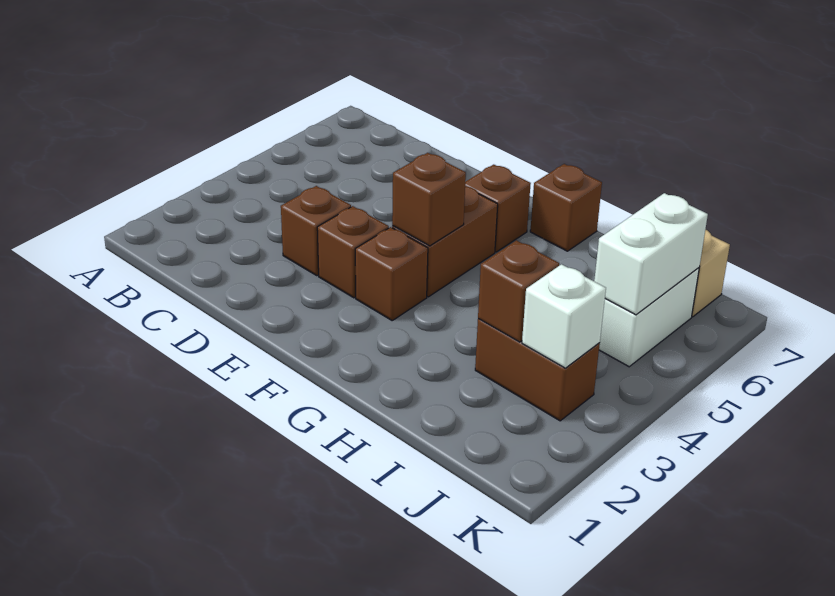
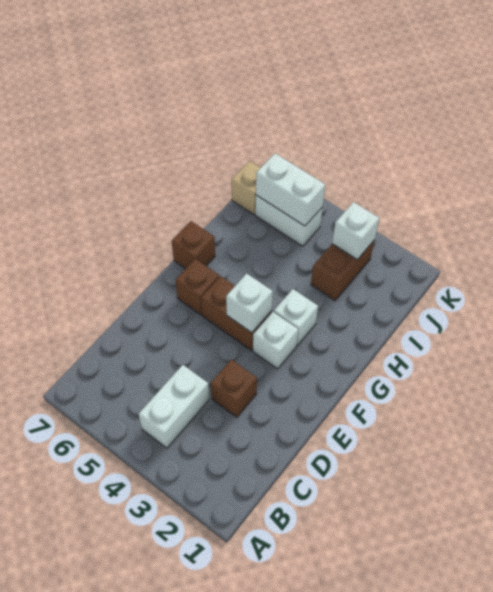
none -> white brick B4:C4 level 1
brown brick E3 level 1 -> none
brown brick F3 level 1 -> white brick F3 level 1
brown brick F4 level 2 -> white brick F4 level 2
none -> white brick G3 level 1
brown brick I3 level 2 -> none

